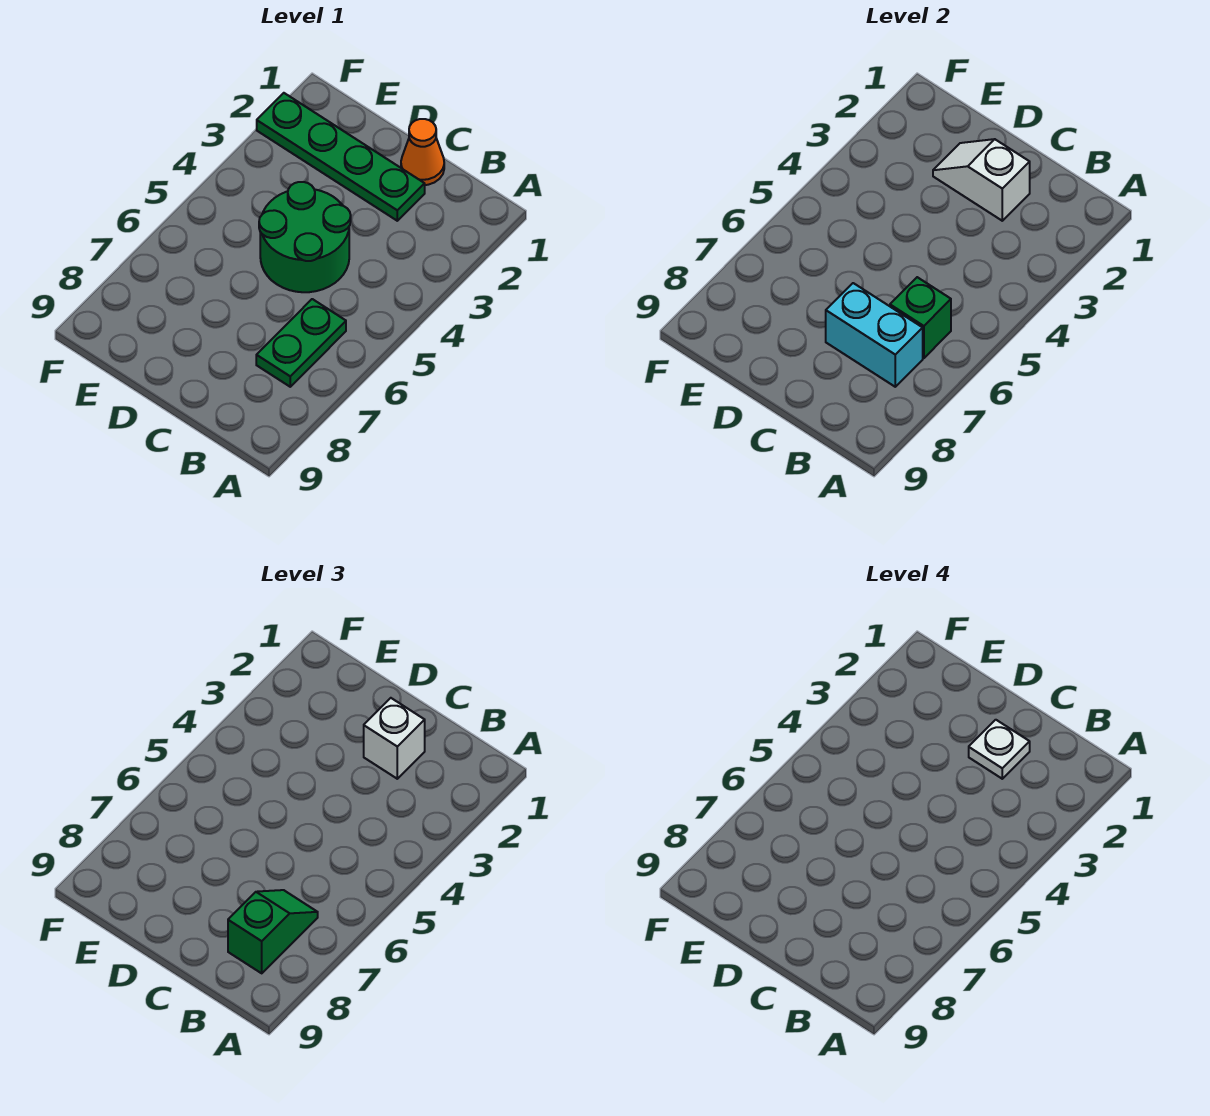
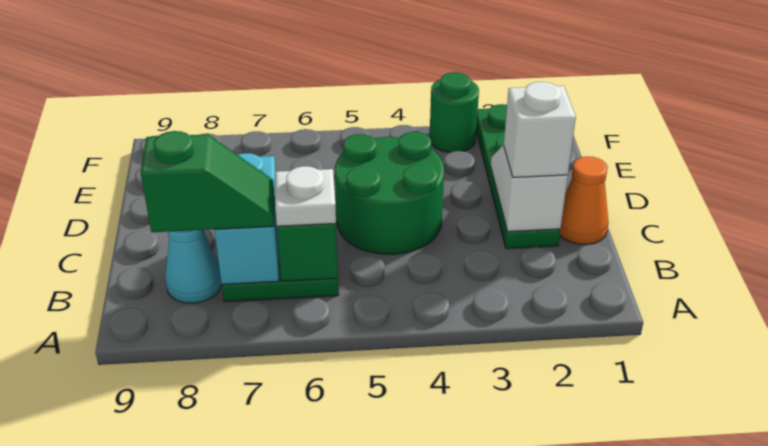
none -> cyan cone B8 level 1
white plate C2 level 4 -> white plate B6 level 3
none -> green round brick F3 level 1

